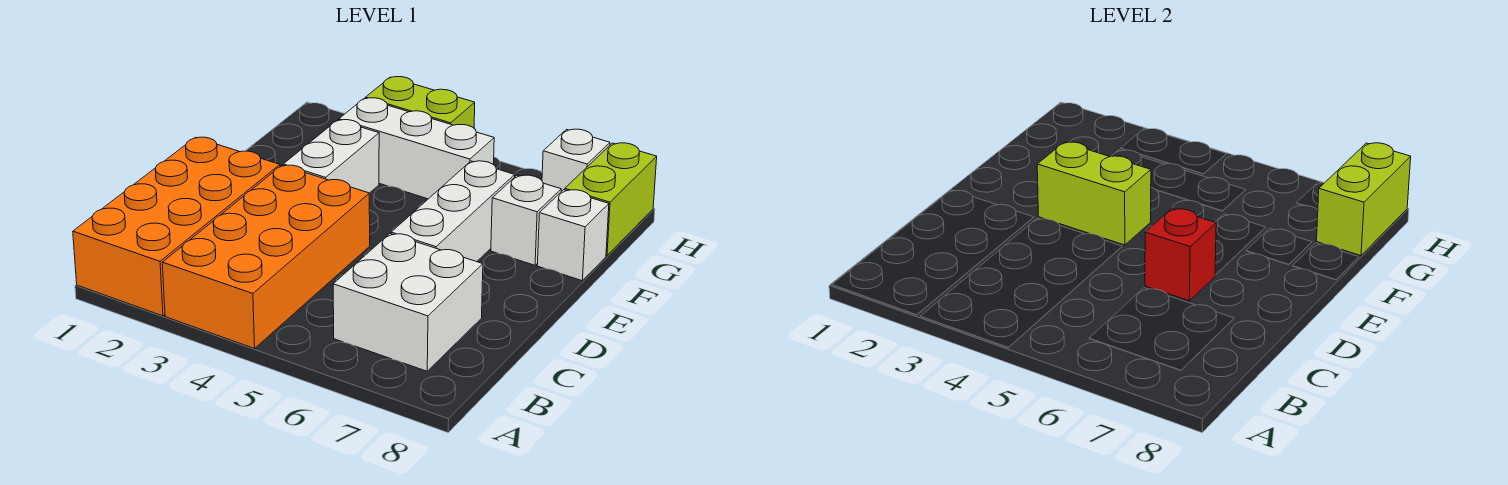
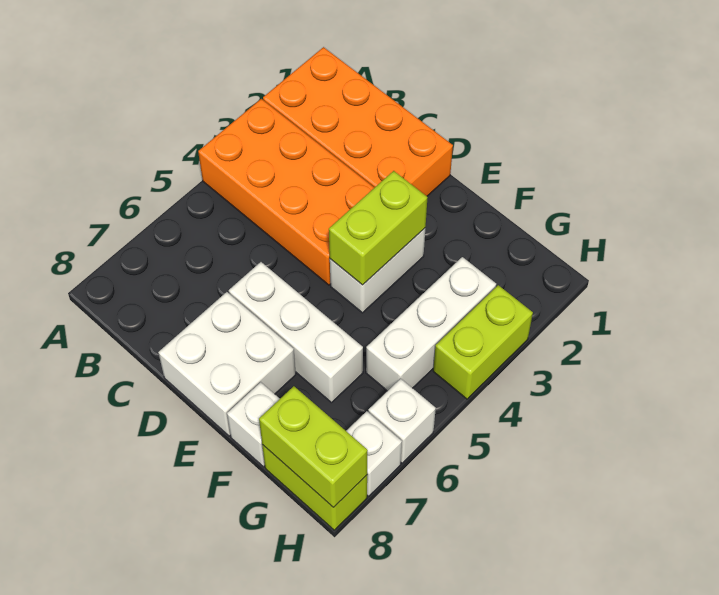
white brick B6:C7 level 1 -> white brick D7:E8 level 1
red brick D6 level 2 -> none
white brick E3:F3 level 1 -> white brick E3:E4 level 1
white brick F7 level 1 -> white brick H6 level 1

